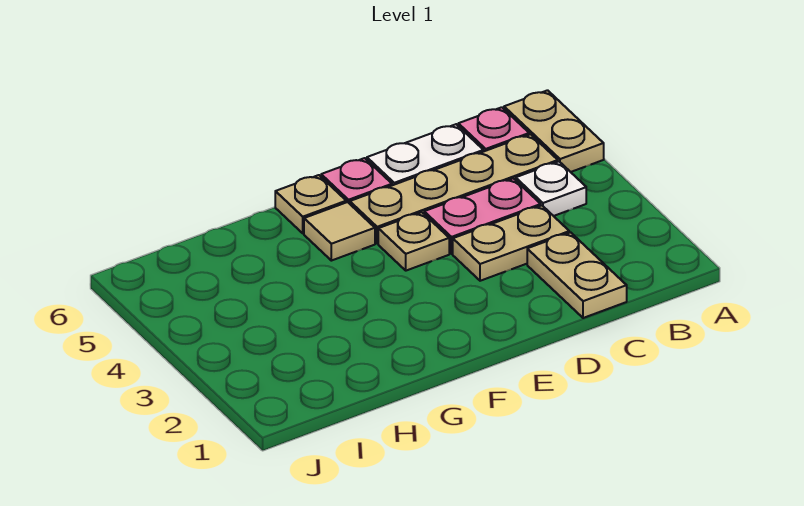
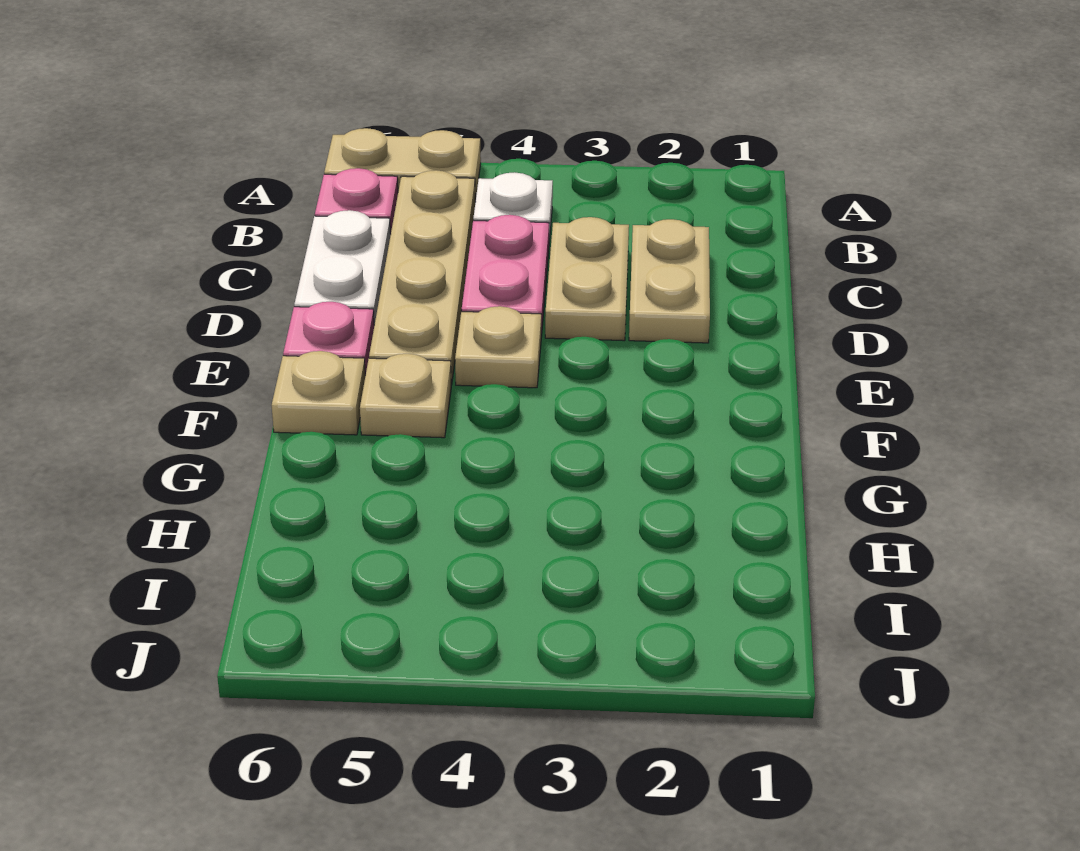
tan plate C1:C2 level 1 -> tan plate C2:D2 level 1
tan tile F5 level 1 -> tan plate F5 level 1

